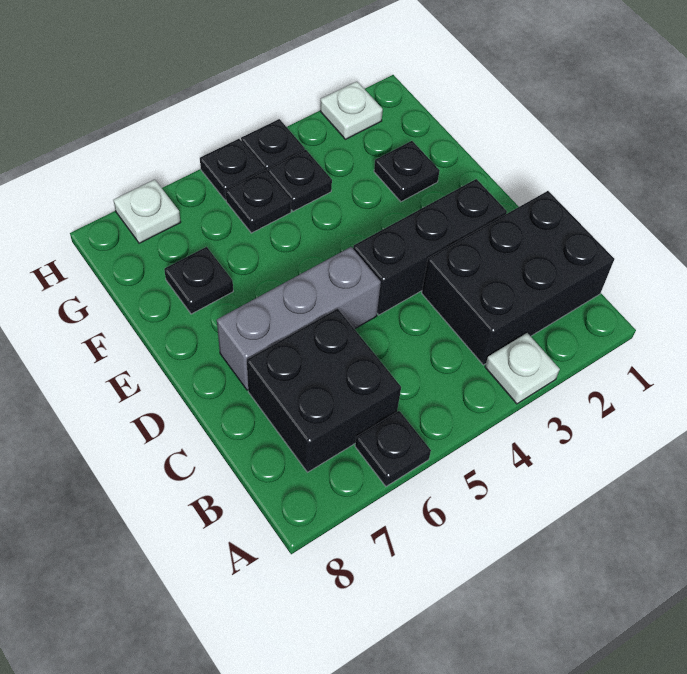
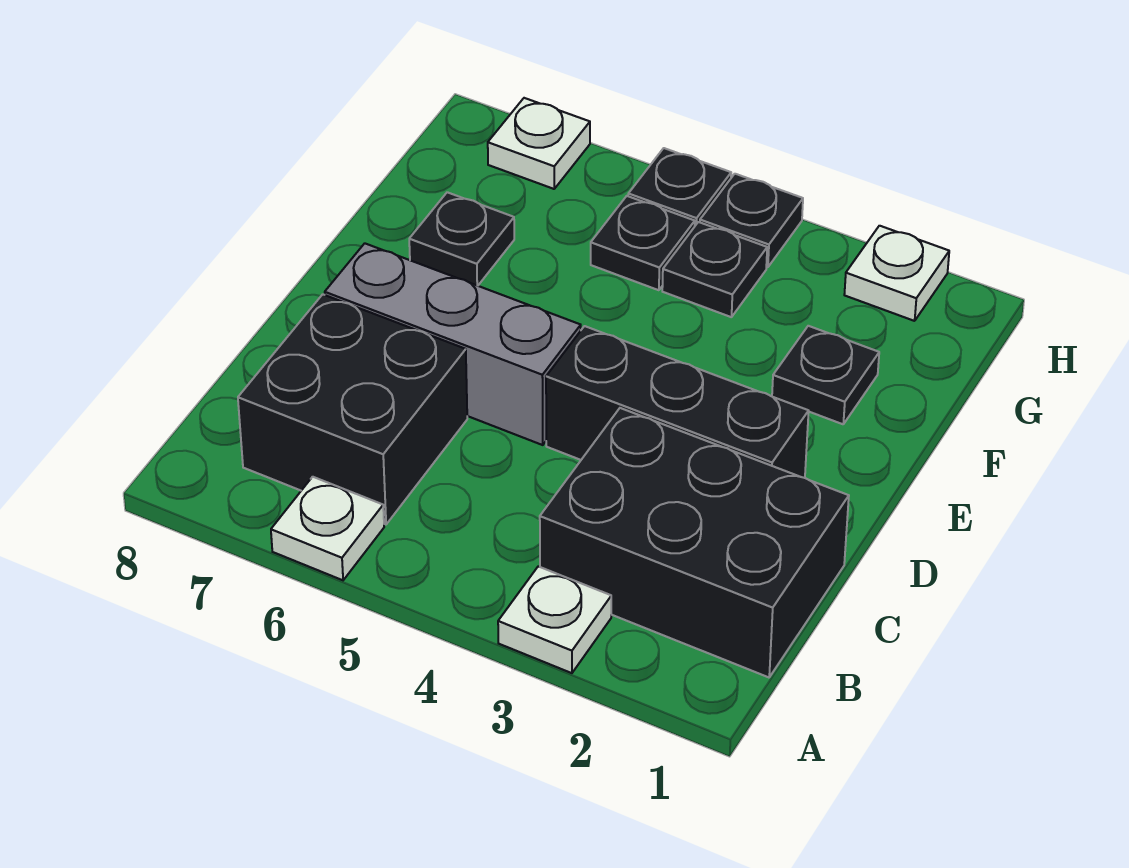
black plate A6 level 1 -> white plate A6 level 1

